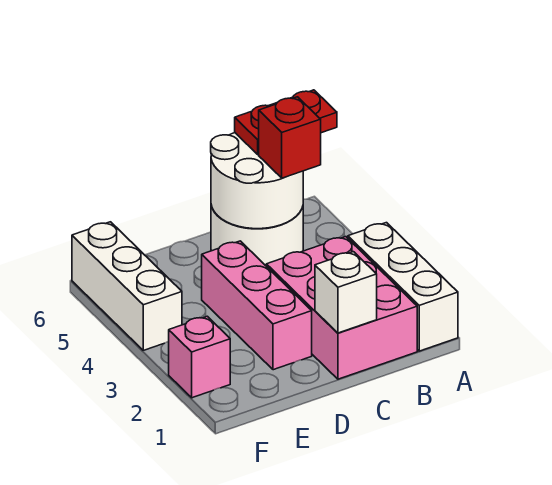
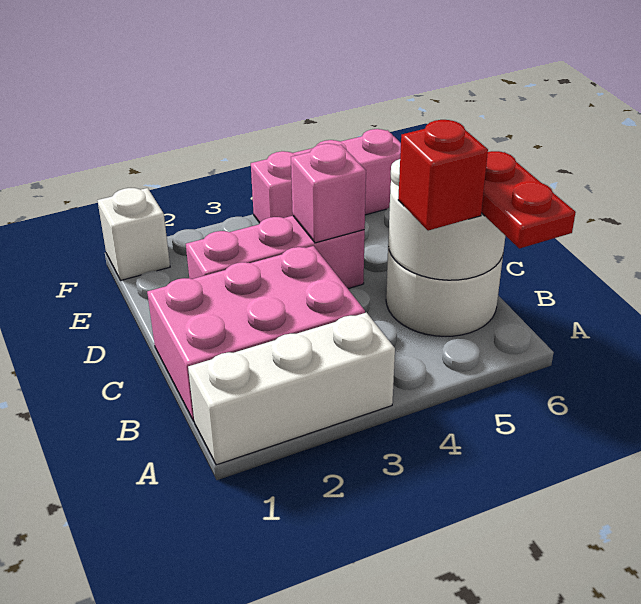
white brick C1 level 2 -> white brick F1 level 1
pink brick F2 level 1 -> pink brick D4 level 2
white brick F4:F6 level 1 -> pink brick F4:F6 level 1

